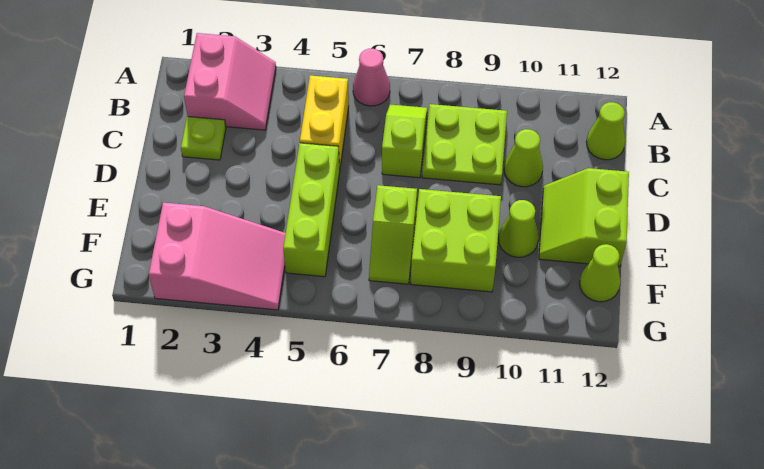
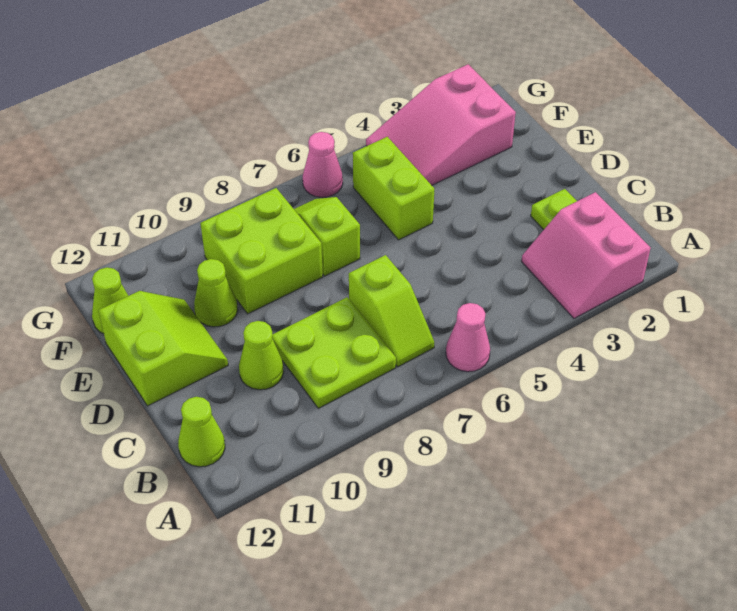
yellow brick B5:C5 level 1 -> none
lime brick D5:F5 level 1 -> lime brick E5:F5 level 1
none -> pink cone G6 level 1

